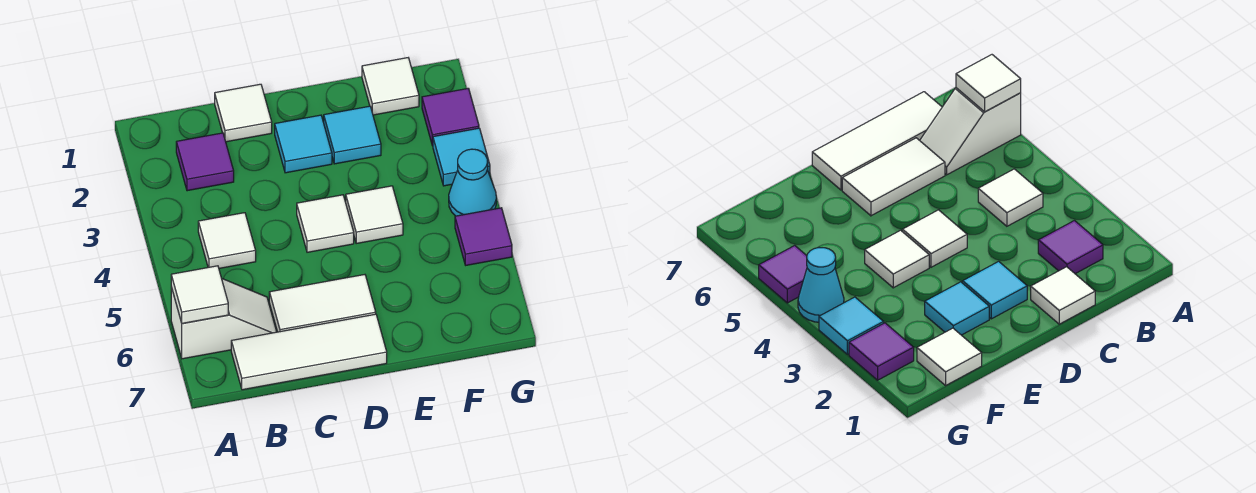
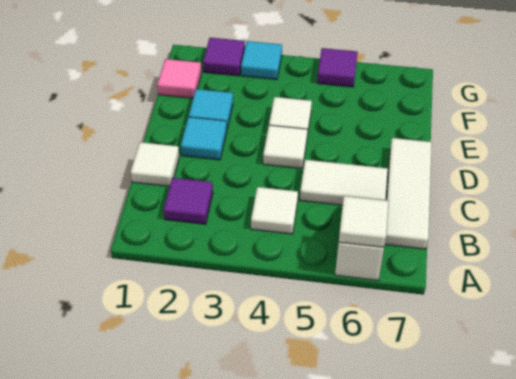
white tile C6:D6 level 1 -> white tile C5:C6 level 1
white tile F1 level 1 -> pink tile F1 level 1
cyan cone G4 level 1 -> none

